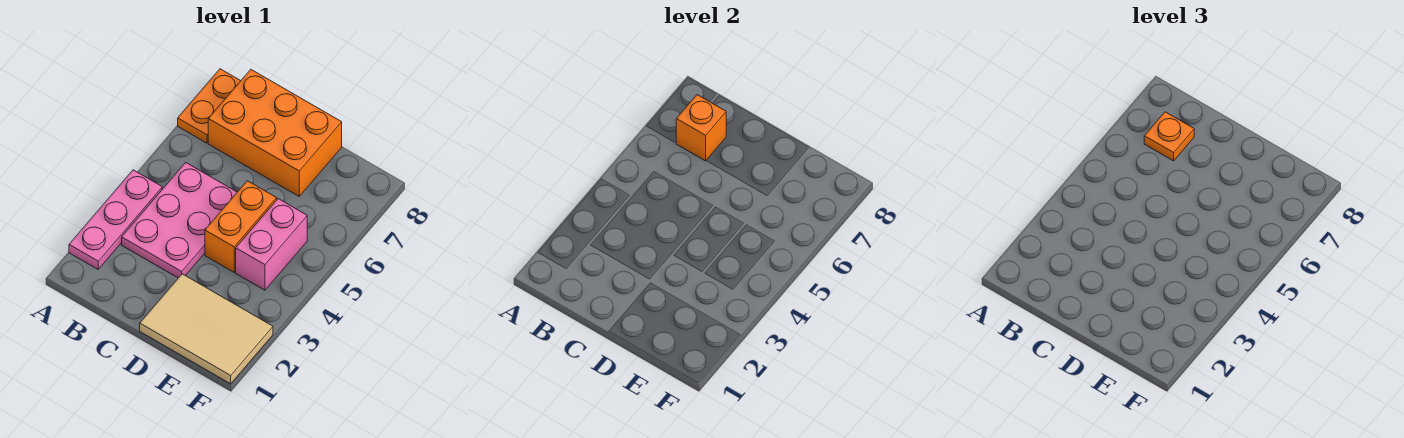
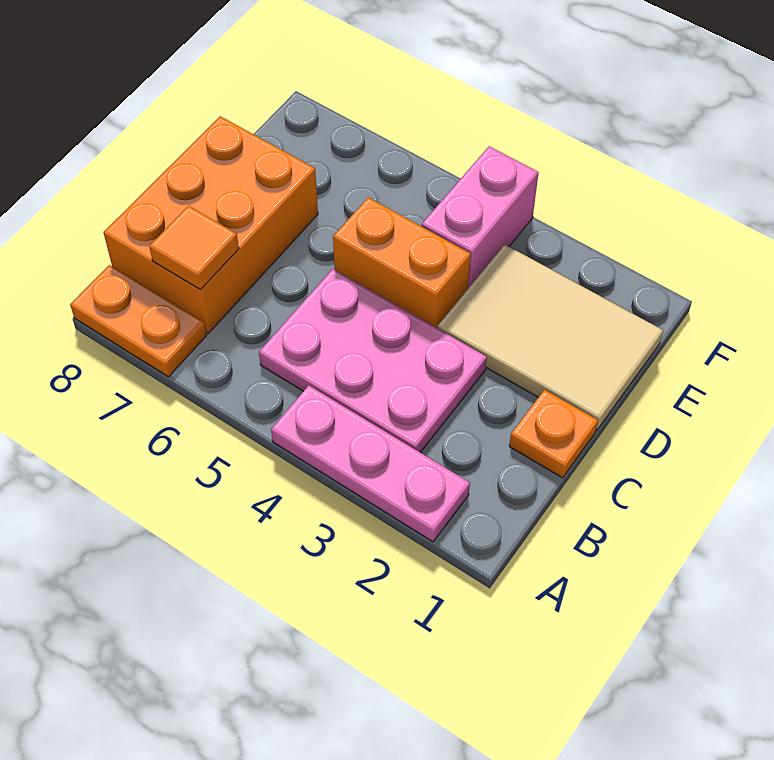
orange brick B7 level 2 -> orange tile B7 level 2
orange plate B7 level 3 -> orange plate C1 level 1
tan tile D1:F2 level 1 -> tan tile D1:E3 level 1
pink brick E4:E5 level 1 -> pink brick E4:F4 level 1

